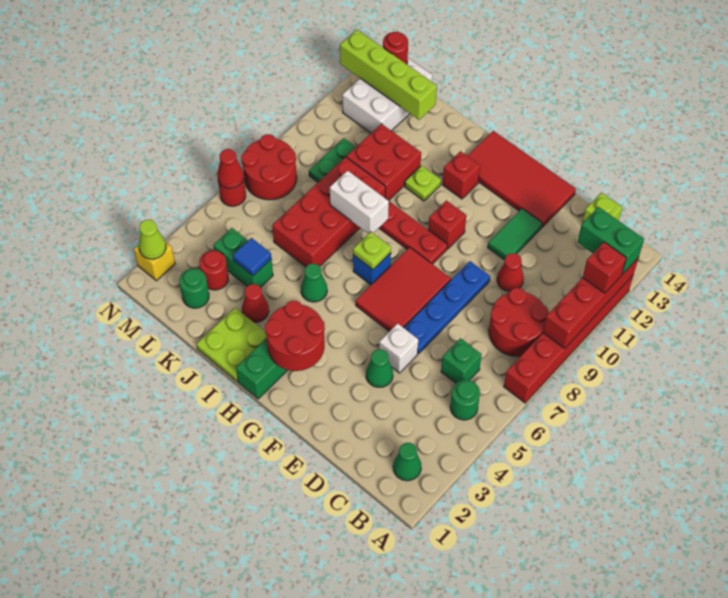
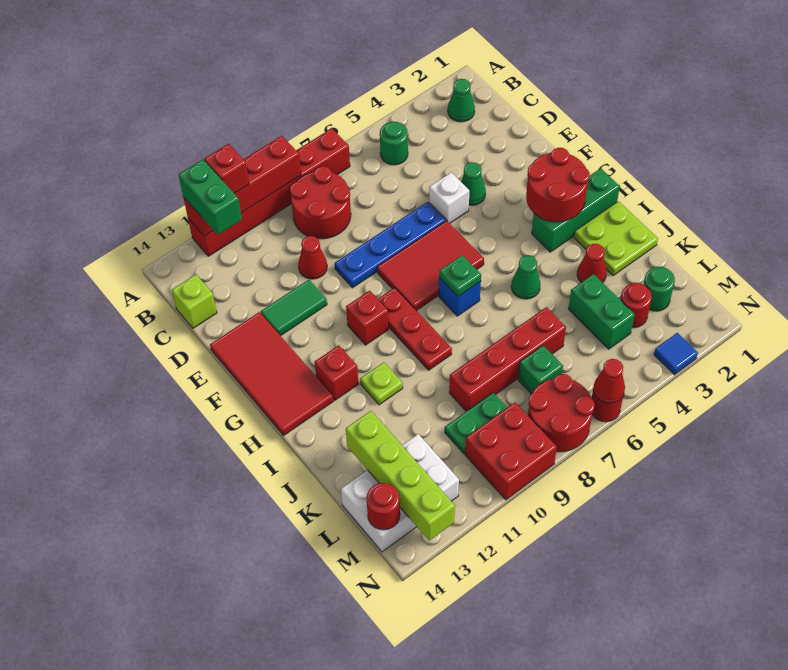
green brick C6 level 1 -> green brick L7 level 1
lime plate H7 level 2 -> green plate H7 level 2
white brick I8:J8 level 2 -> none
red brick J6:K9 level 1 -> red brick K6:K9 level 1
red brick J10:K11 level 1 -> red brick M9:N10 level 1
blue tile K4 level 2 -> blue tile N3 level 1
yellow brick N2 level 1 -> none
lime cone N2 level 2 -> none

